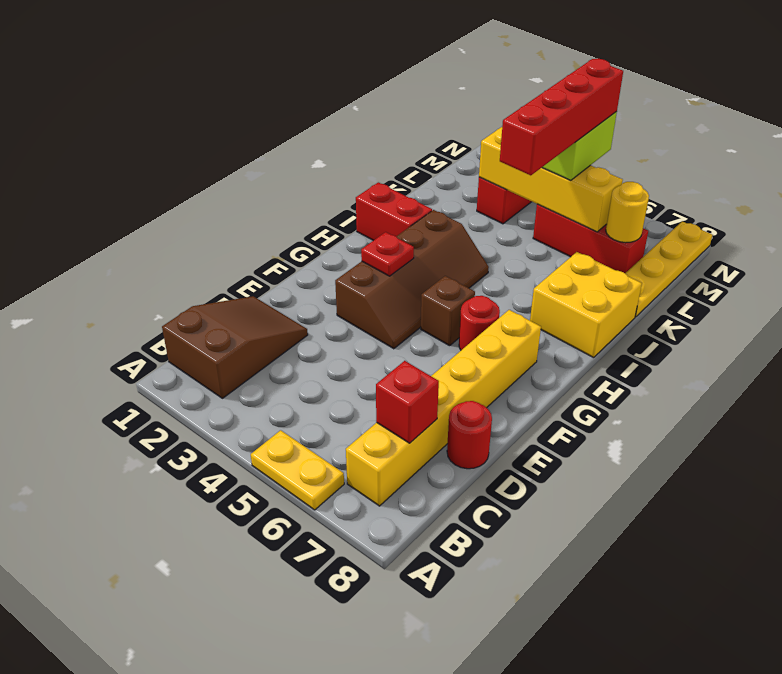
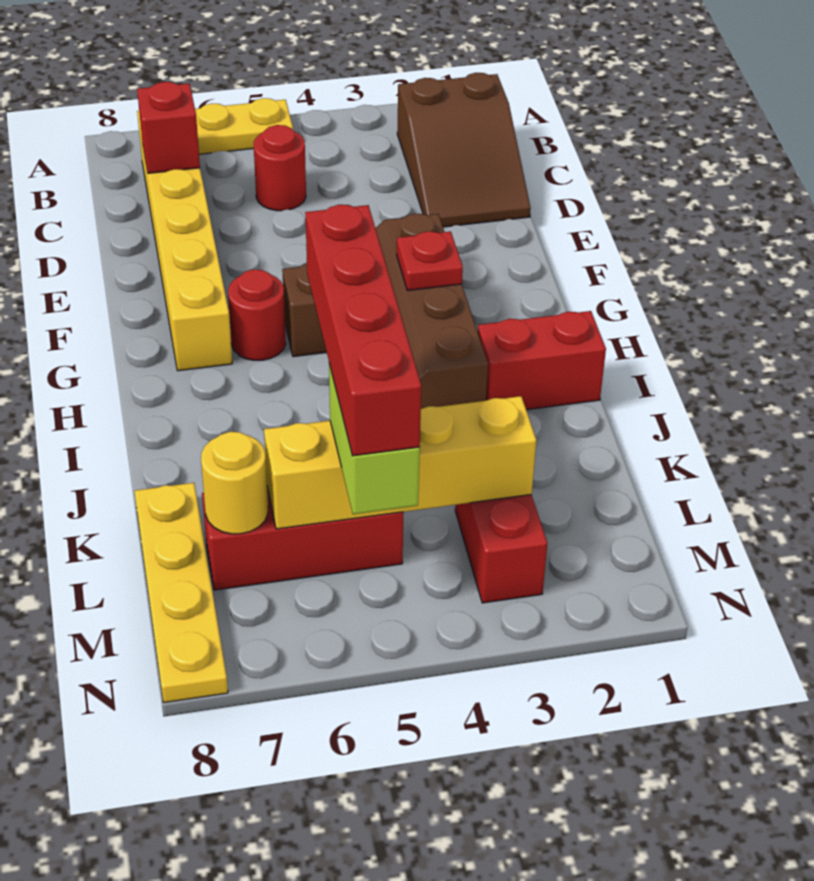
red round brick D8 level 1 -> red round brick C5 level 1
yellow brick I7:J8 level 1 -> none

